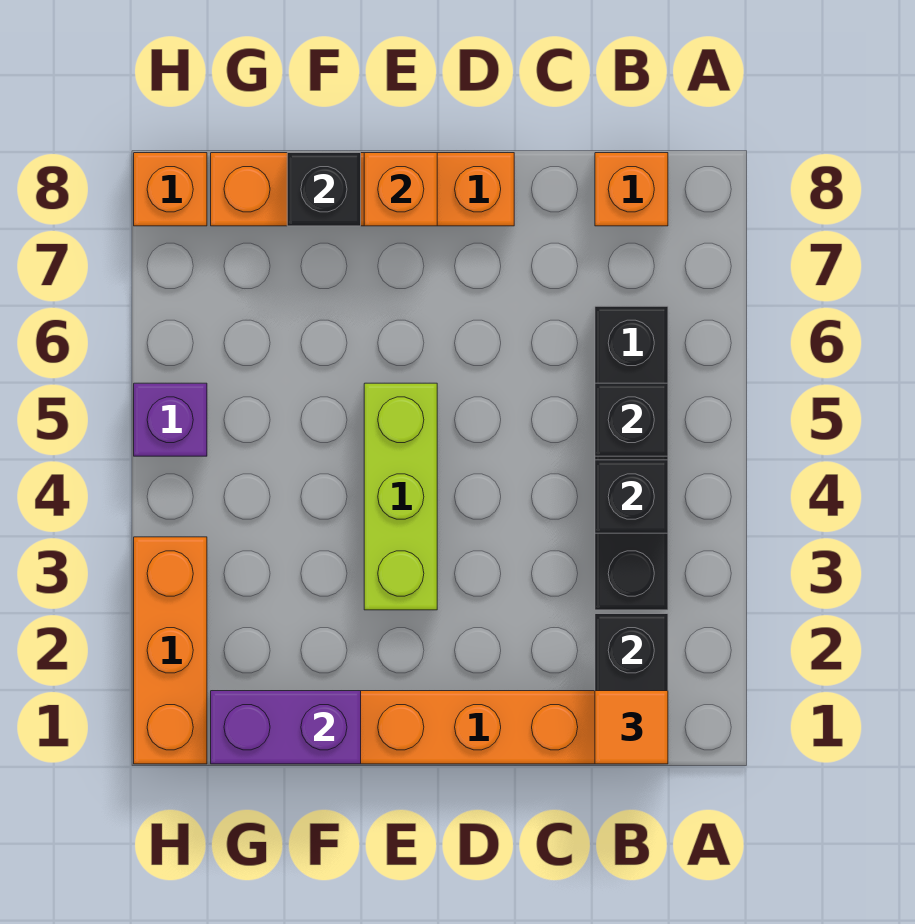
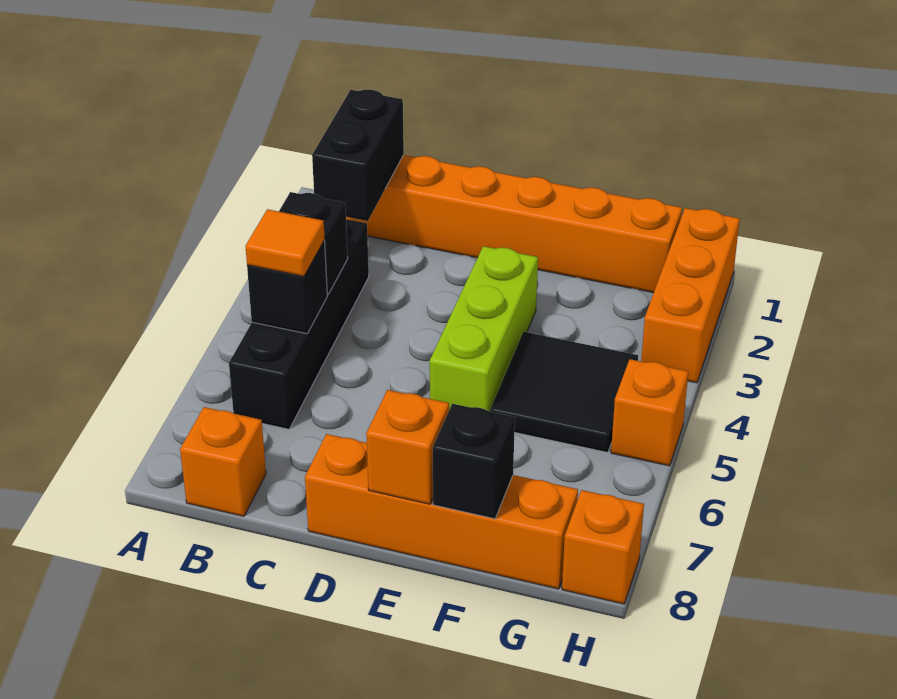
orange tile B1 level 3 -> orange tile B5 level 3
purple brick F1:G1 level 2 -> none
none -> black tile F4:G5 level 1
purple brick H5 level 1 -> orange brick H5 level 1

